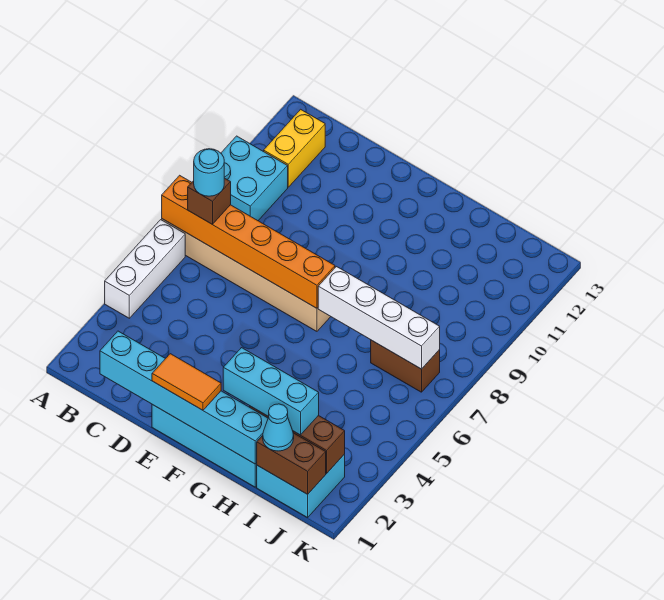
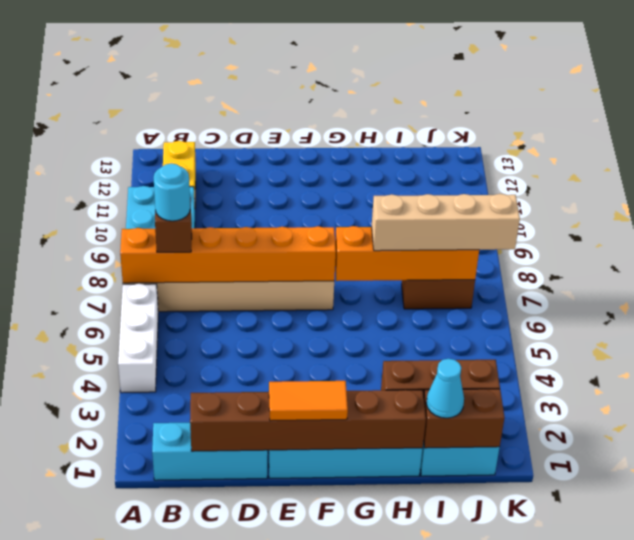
cyan brick C1:H1 level 2 -> brown brick C1:H1 level 2
cyan brick G2:I2 level 3 -> cyan brick B1:D1 level 1
white brick G7:J7 level 2 -> orange brick G7:J7 level 2
none -> tan brick H7:K7 level 3

